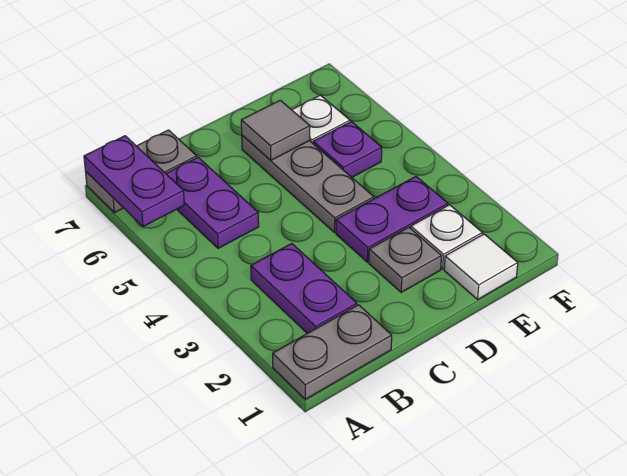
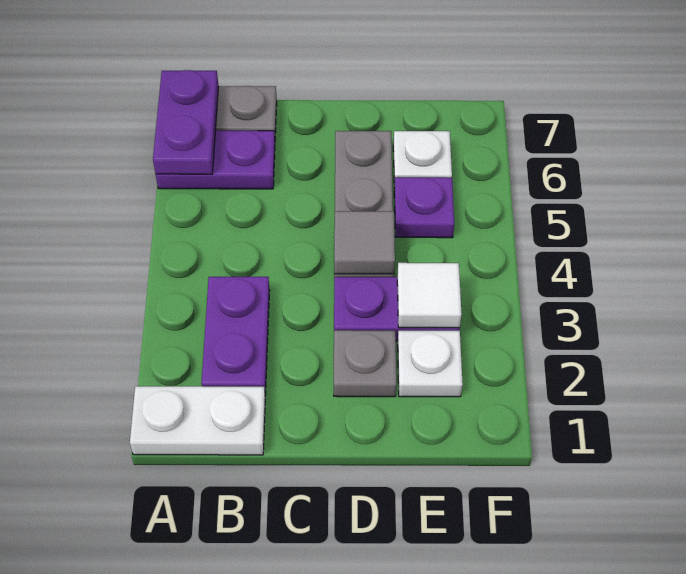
grey plate A1:B1 level 1 -> white plate A1:B1 level 1
purple plate B5:B6 level 1 -> purple plate A6:B6 level 1
grey tile D6 level 2 -> grey tile D4 level 2
white tile E1 level 1 -> white tile E3 level 2

